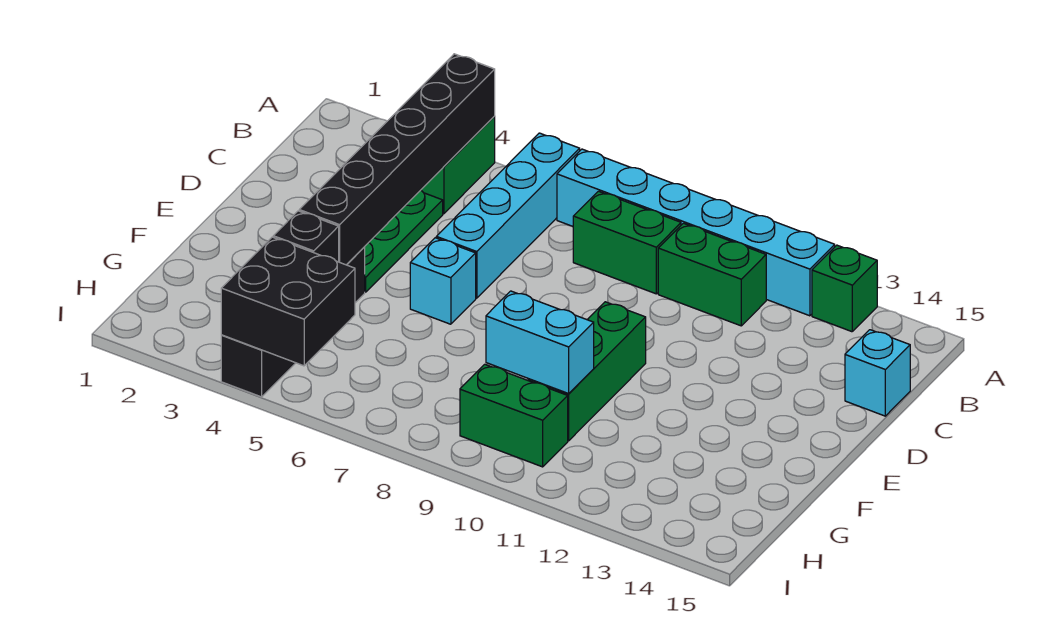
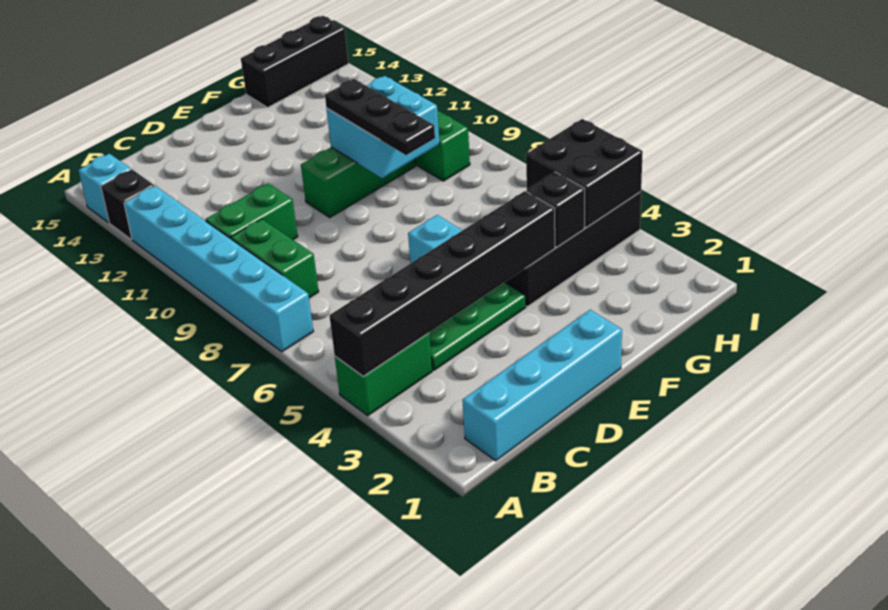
cyan brick A6:D6 level 1 -> cyan brick B1:E1 level 1
green brick A13 level 1 -> black brick A13 level 1
green brick B10:B11 level 1 -> green brick B10:C10 level 1
cyan brick C15 level 1 -> cyan brick A14 level 1
none -> black plate F8:F10 level 3
cyan brick G9:G10 level 2 -> cyan brick F9:G10 level 2
none -> black brick G15:I15 level 1

